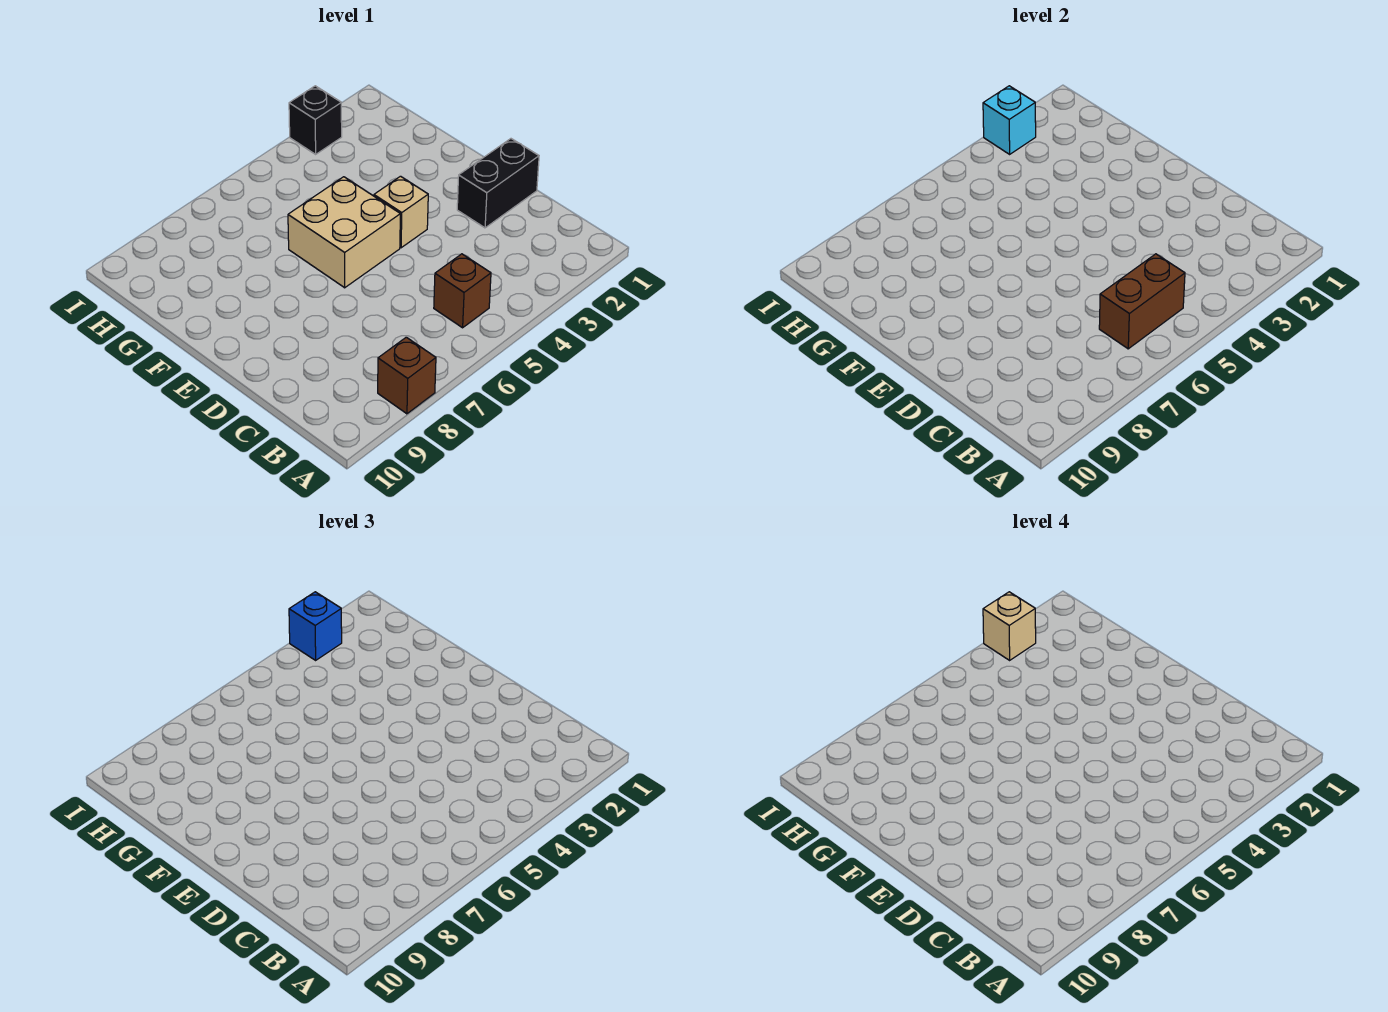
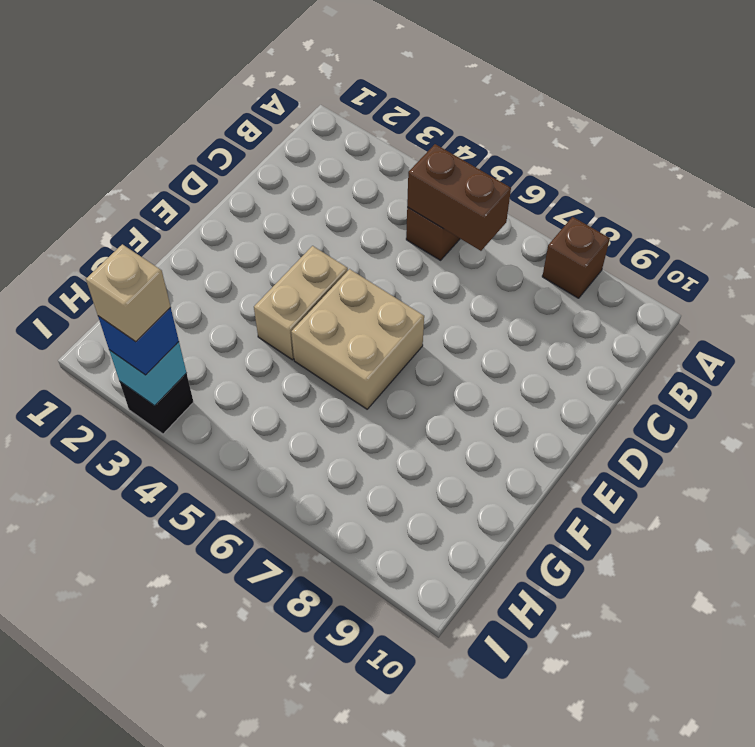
black brick D1:D2 level 1 -> none
tan brick E4 level 1 -> tan brick E4:F4 level 1

